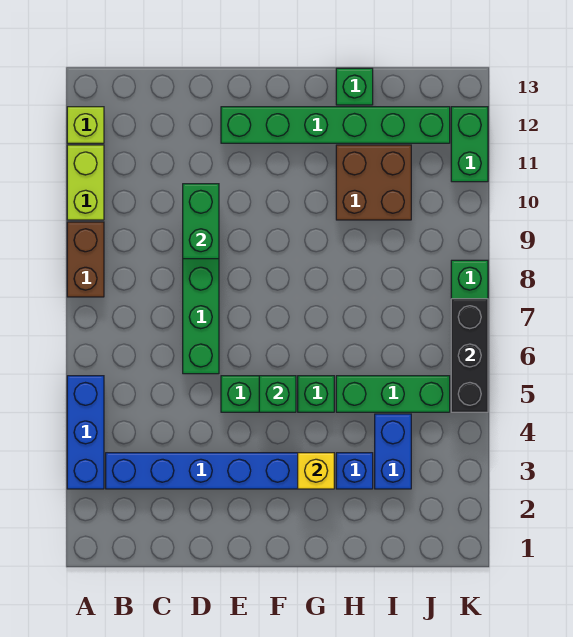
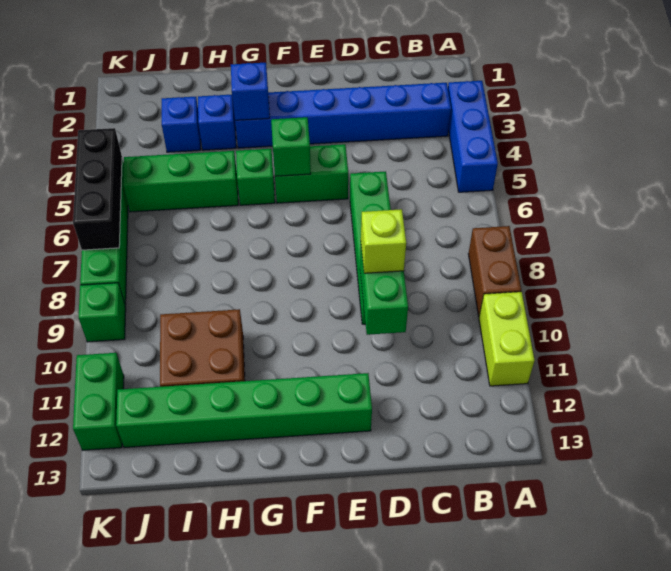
lime brick A12 level 1 -> lime brick D9 level 3
yellow brick G3 level 2 -> blue brick G3 level 2
green brick H13 level 1 -> green brick K9 level 1
blue brick I3:I4 level 1 -> blue brick I3 level 1

